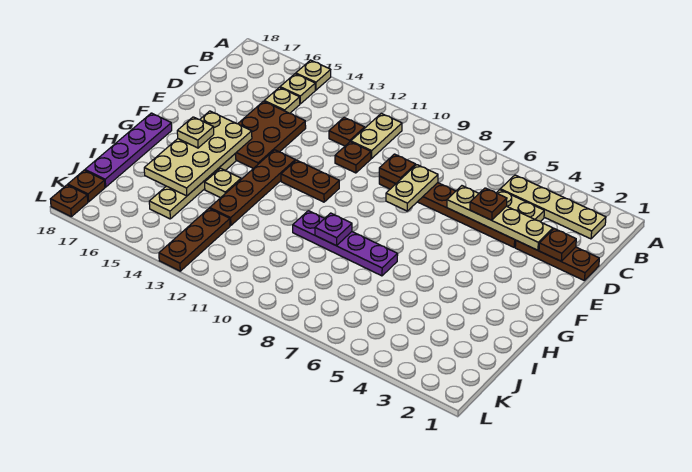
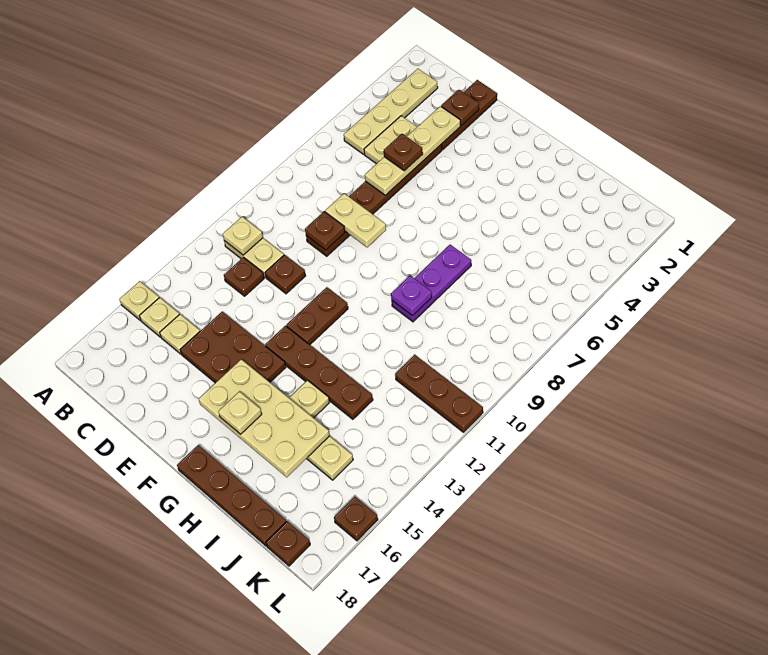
none -> tan plate B11 level 2
purple plate G18:J18 level 1 -> brown plate G18:J18 level 1
purple plate H7:H10 level 1 -> purple plate H7:H9 level 1
brown plate J13:L13 level 1 -> brown plate J11:L11 level 1
brown plate L18 level 1 -> brown plate L16 level 1

